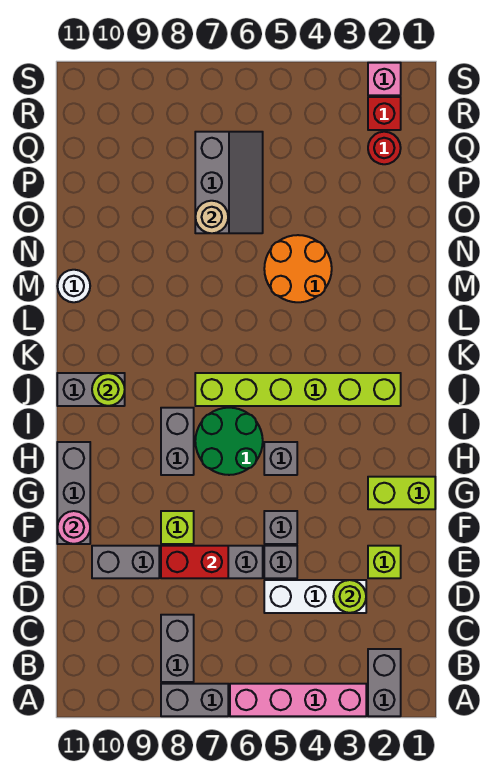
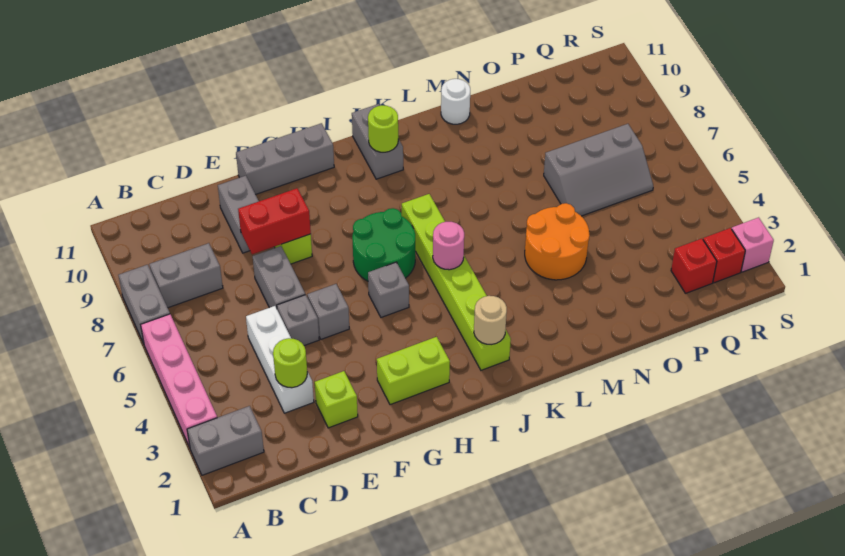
red brick E7:E8 level 2 -> red brick E8:F8 level 2
pink round brick F11 level 2 -> pink round brick J5 level 2
lime brick G1:G2 level 1 -> lime brick G2:H2 level 1
grey brick H8:I8 level 1 -> none
tan round brick O7 level 2 -> tan round brick J2 level 2
red round brick Q2 level 1 -> red brick Q2 level 1

